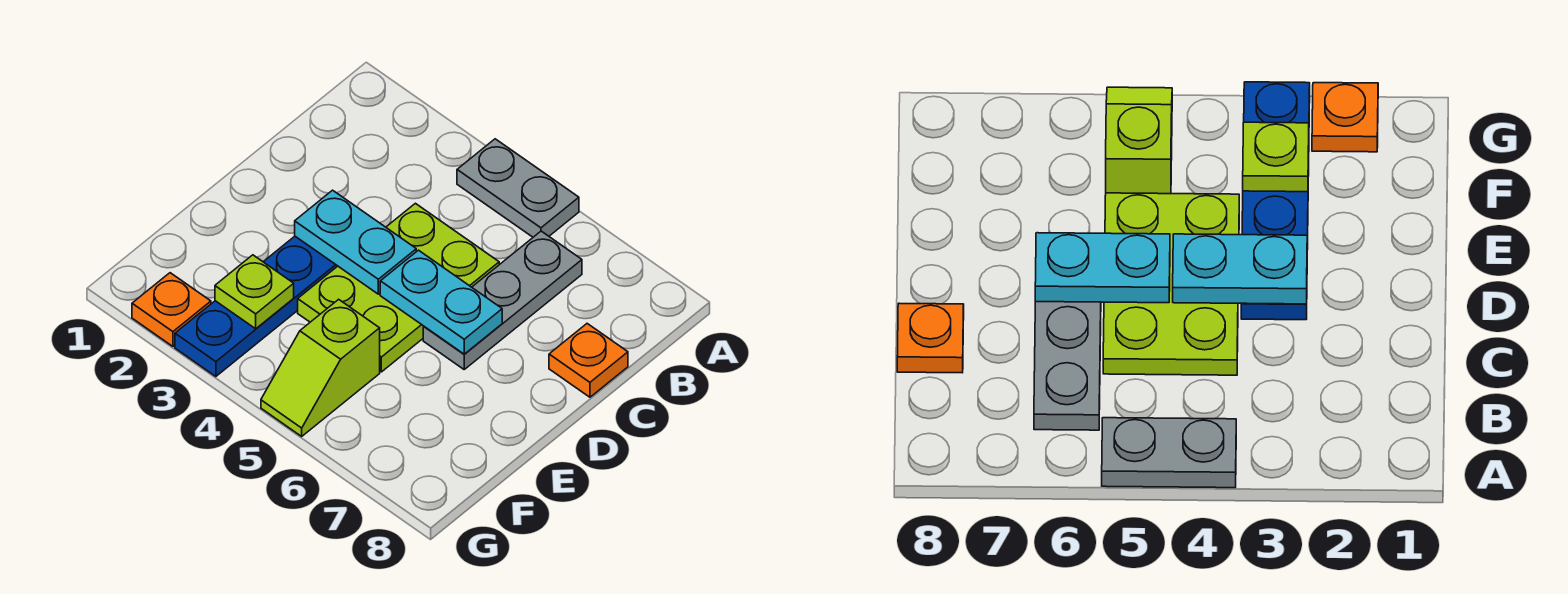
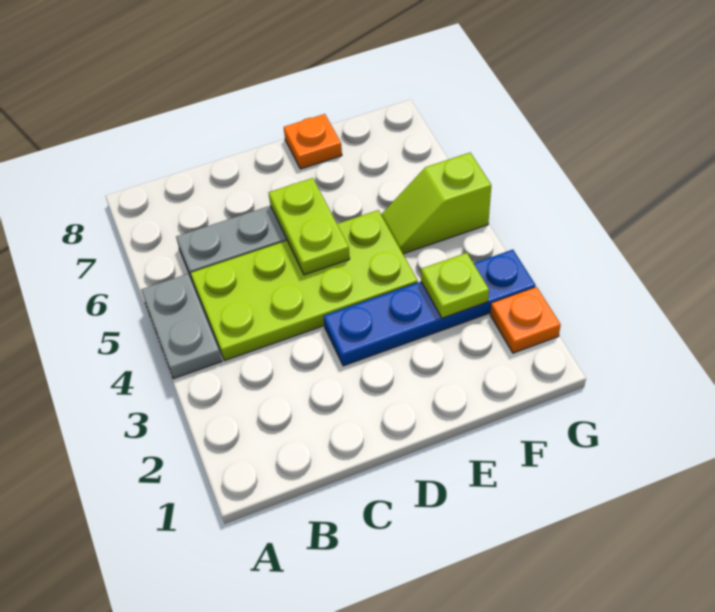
lime plate C4:E5 level 1 -> lime plate B4:E5 level 1
orange plate C8 level 1 -> orange plate E8 level 1
cyan plate D3:D4 level 2 -> none
cyan plate D5:D6 level 2 -> lime plate D5:D6 level 2
lime slope F5:G5 level 1 top F -> lime slope F5:G5 level 1 top G

